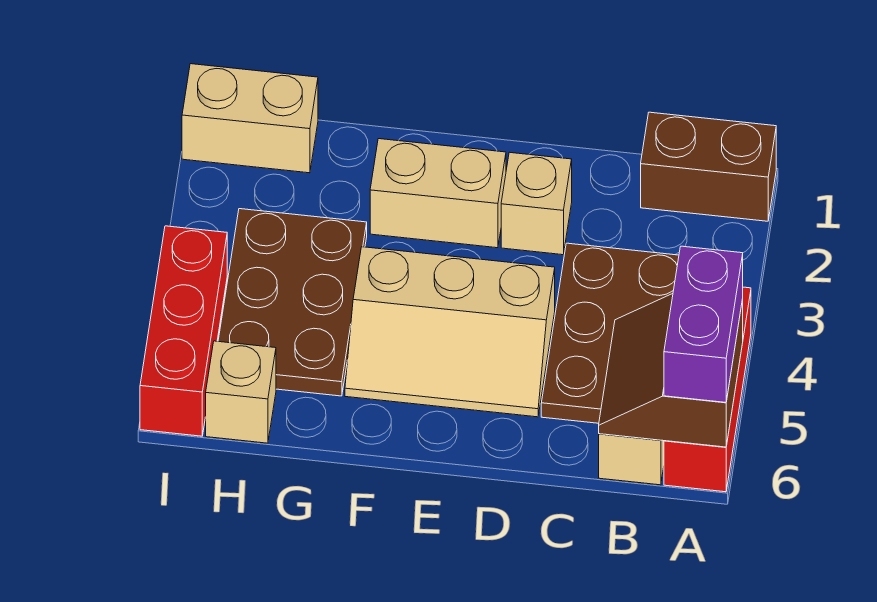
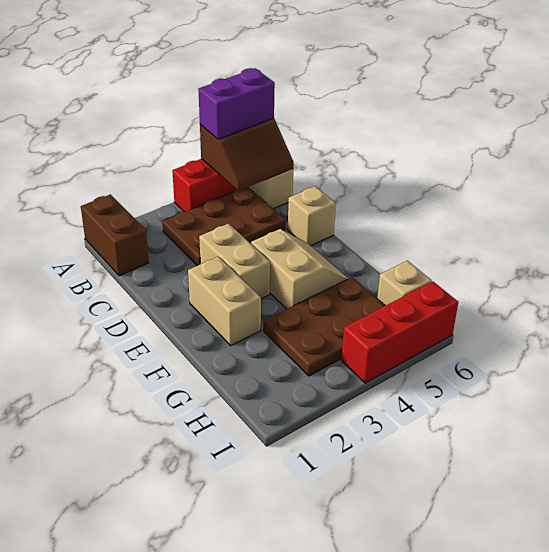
tan brick D2 level 1 -> tan brick D6 level 1
tan slope D4:F5 level 1 top 4 -> tan slope E4:F5 level 1 top 4
tan brick H1:I1 level 1 -> tan brick D3:E3 level 1

